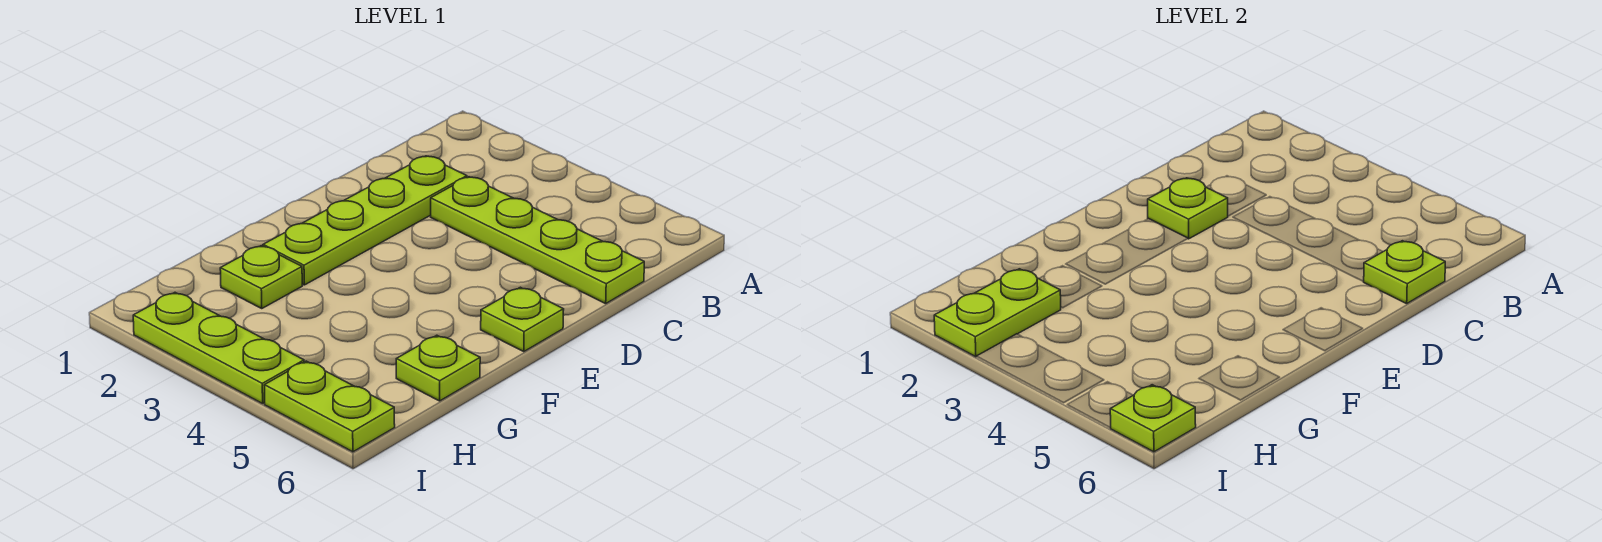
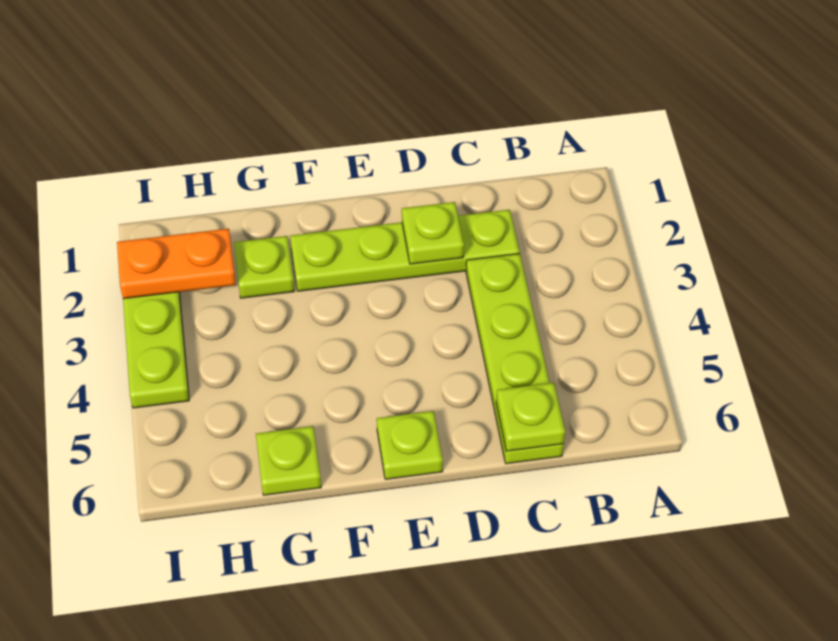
lime plate H2:I2 level 2 -> orange plate H2:I2 level 2
lime plate I5:I6 level 1 -> none
lime plate I6 level 2 -> none

